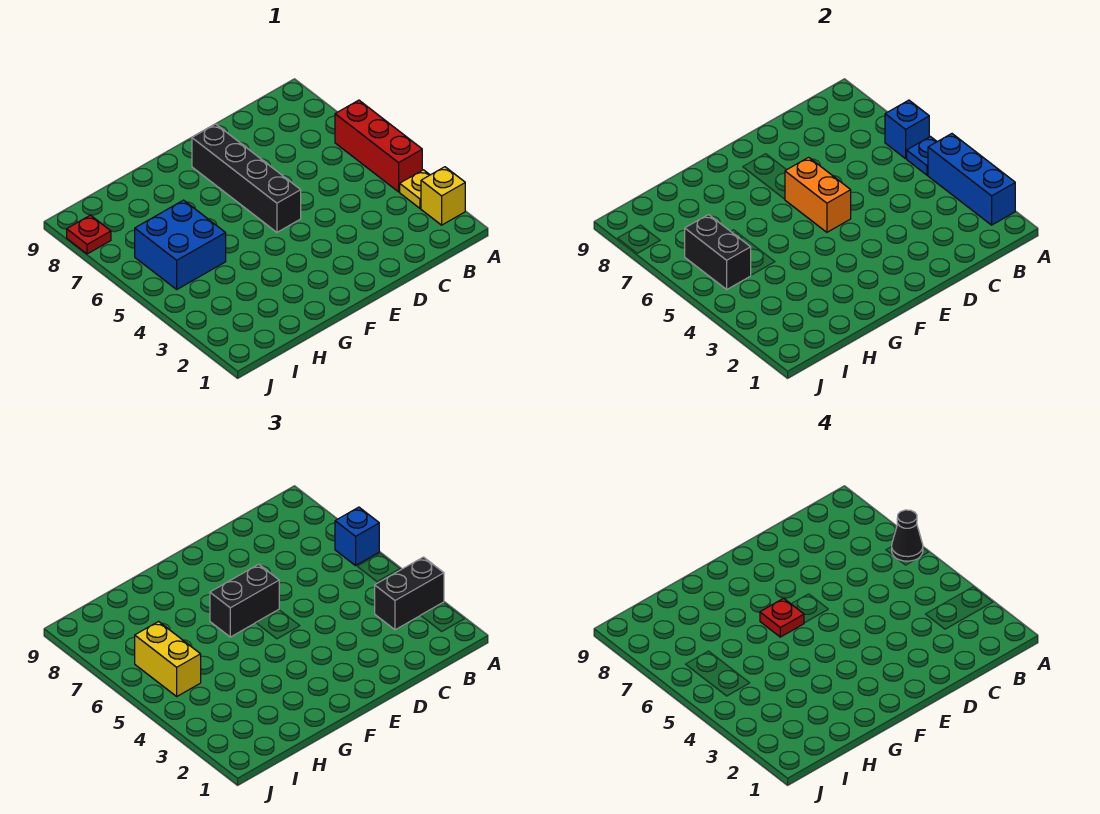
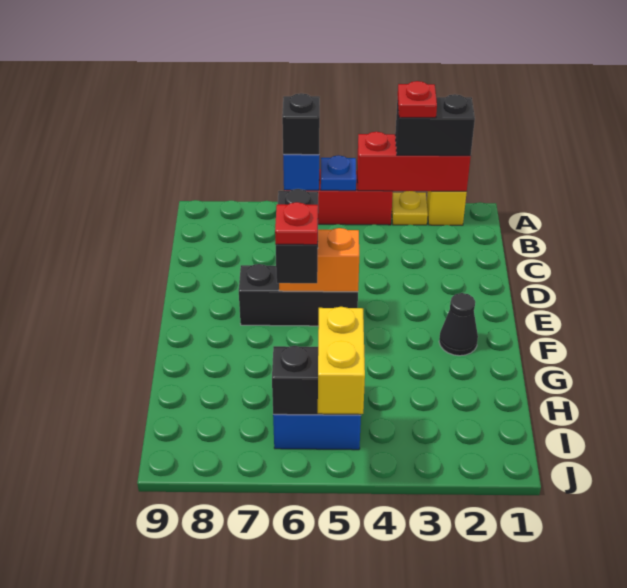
blue brick A2:A4 level 2 -> red brick A2:A4 level 2
black brick A3:B3 level 3 -> black brick A2:A3 level 3
blue brick A6 level 3 -> black brick A6 level 3
black cone A6 level 4 -> black cone F2 level 1
black brick E5:E8 level 1 -> black brick E5:E7 level 1
yellow brick I5:I6 level 3 -> yellow brick I5:J5 level 3
red plate J8 level 1 -> red plate A3 level 4

